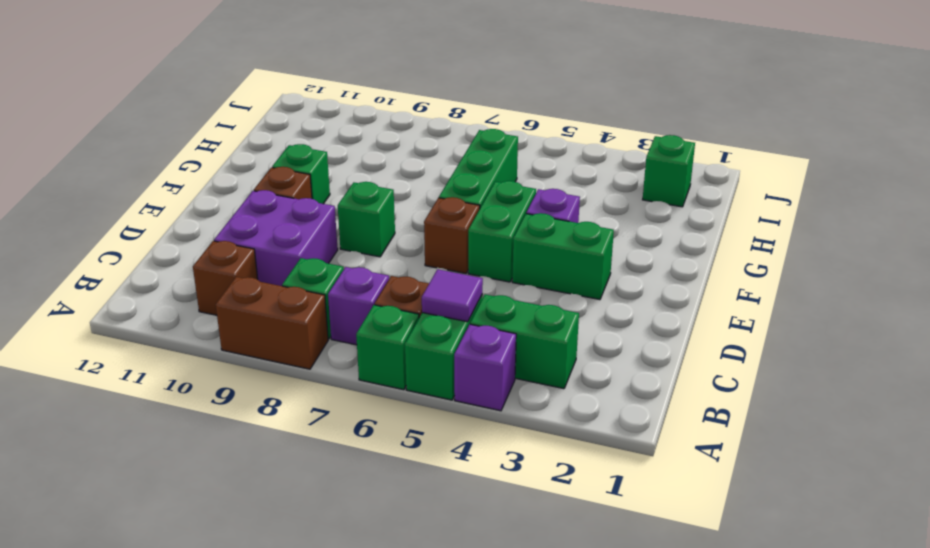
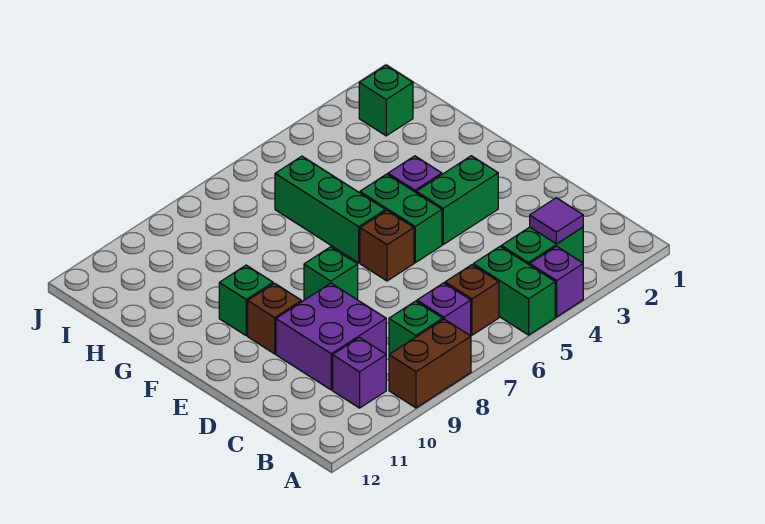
green brick A6 level 1 -> none
purple tile B5 level 2 -> purple tile B3 level 2
brown brick B10 level 1 -> purple brick B10 level 1

